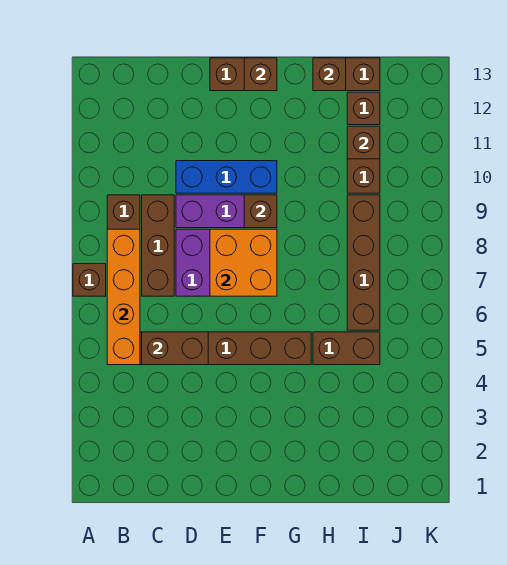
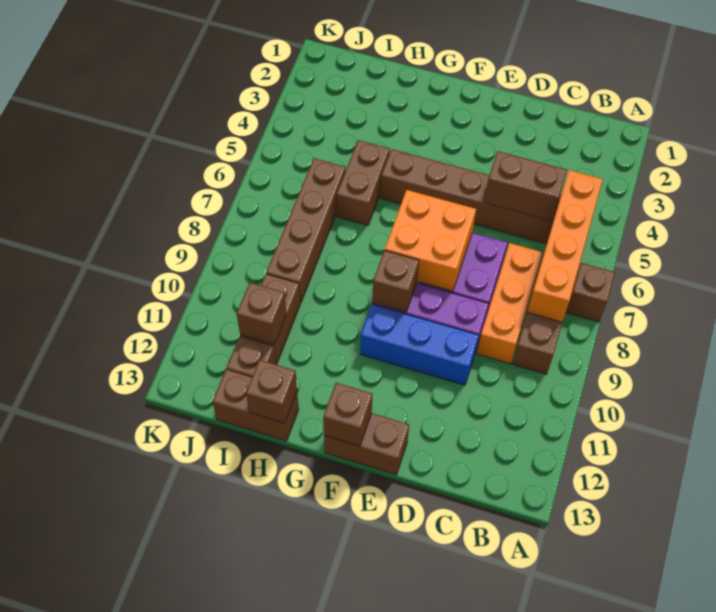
brown brick C7:C9 level 1 -> orange brick C7:C9 level 1
brown brick H5:I5 level 1 -> brown brick H5:H6 level 1

